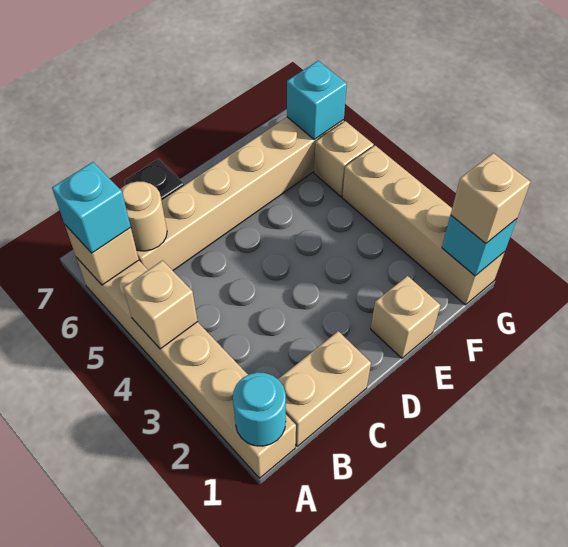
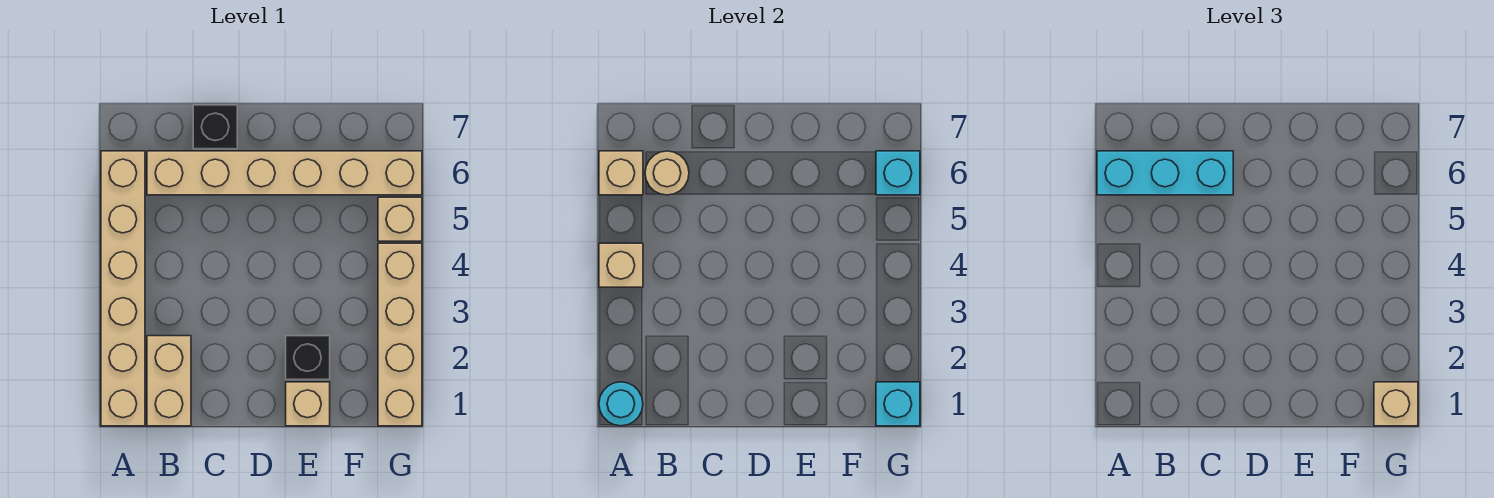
cyan brick A6 level 3 -> cyan brick A6:C6 level 3
tan brick B1:C1 level 1 -> tan brick B1:B2 level 1
none -> black brick E2 level 1

